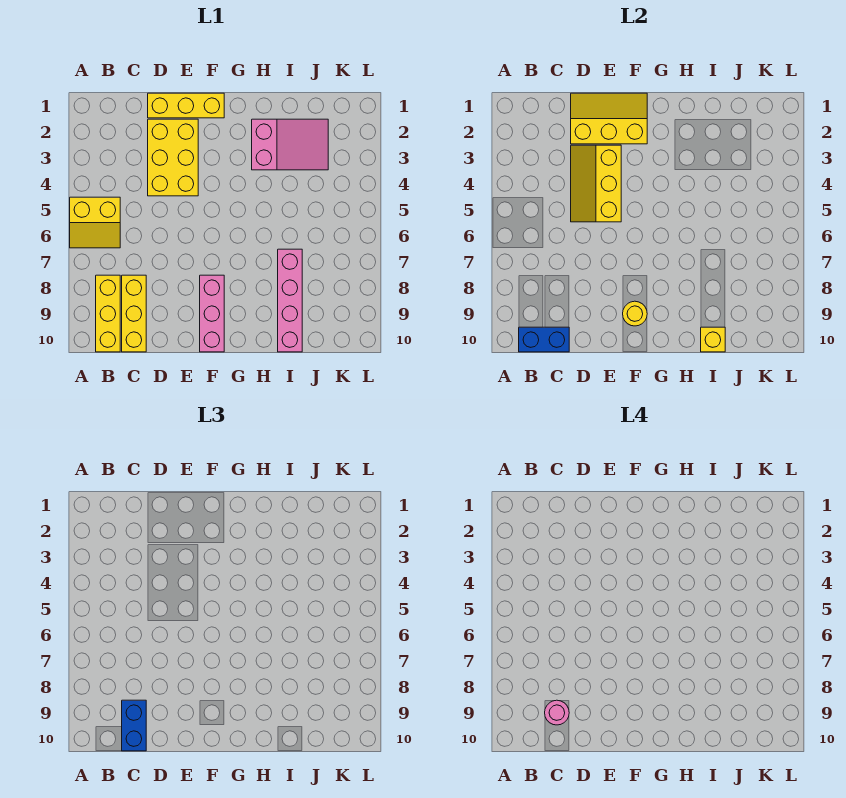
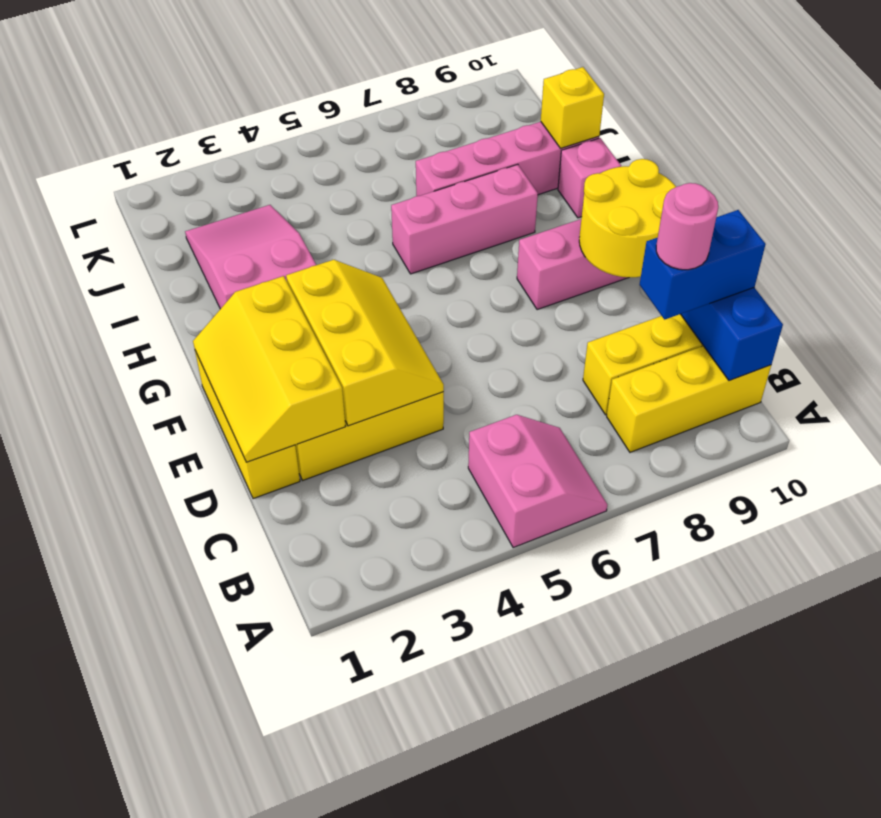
yellow slope A5:B6 level 1 top 5 -> pink slope A5:B6 level 1 top 5
yellow slope D3:E5 level 2 top E -> yellow slope D3:F4 level 2 top 3
yellow round brick F9 level 2 -> yellow round brick E9:F10 level 2
none -> pink brick H6:H8 level 1
none -> pink brick H10 level 1

